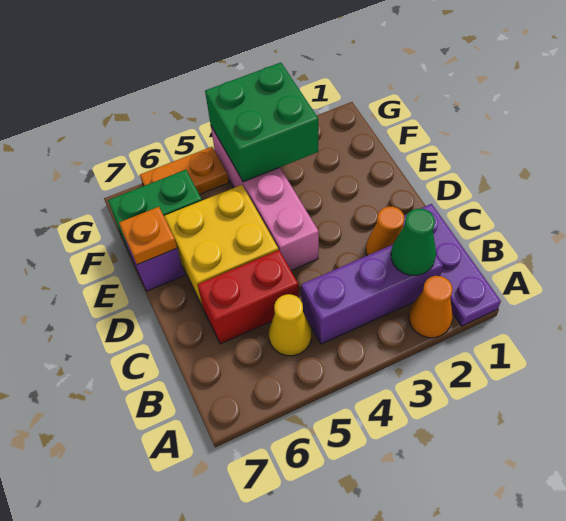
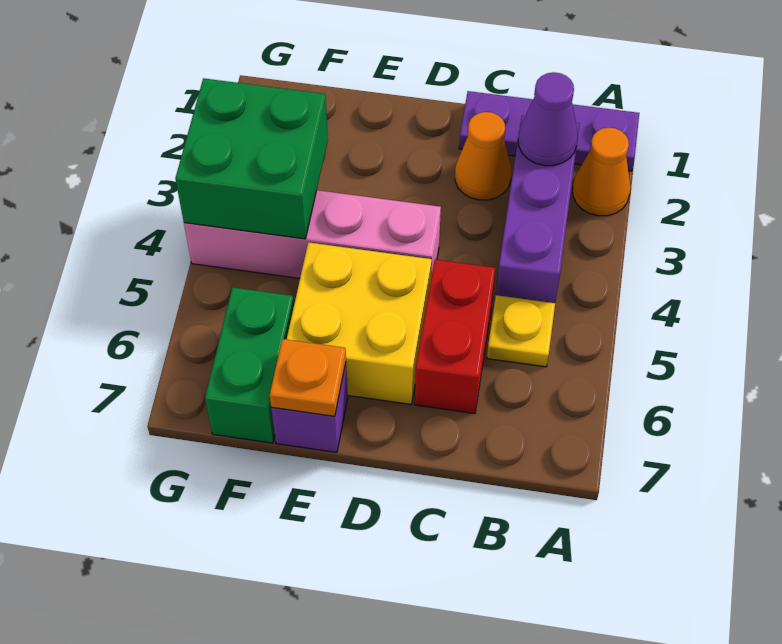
green cone B2 level 2 -> purple cone B2 level 2
yellow cone B5 level 1 -> yellow plate B5 level 1
orange plate G5:G6 level 1 -> none

